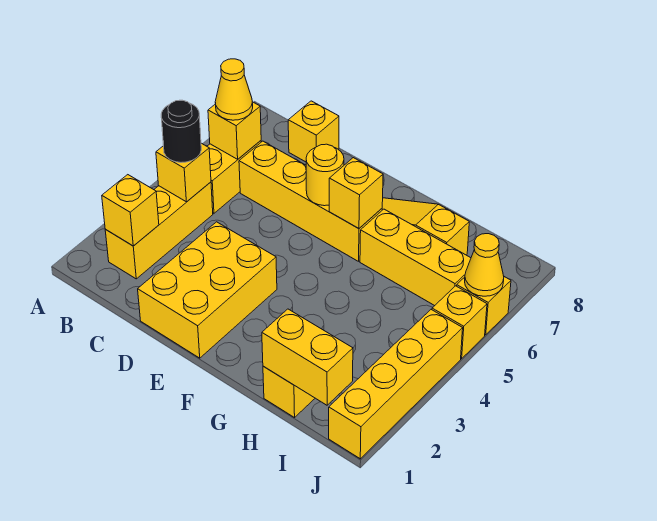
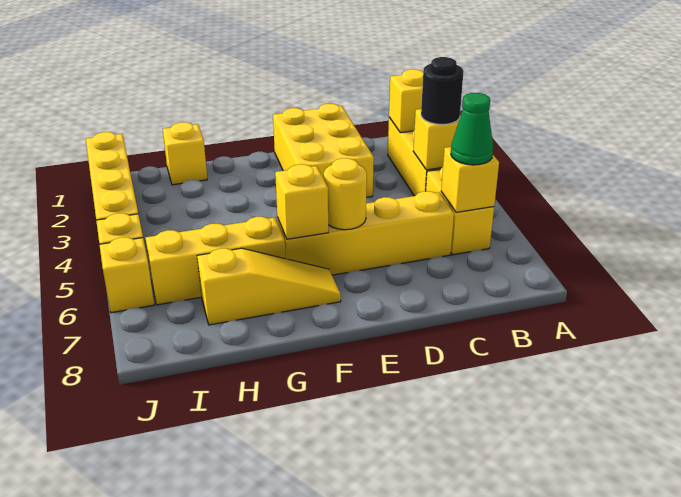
yellow cone B6 level 3 -> green cone B6 level 3
yellow brick C8 level 1 -> none
yellow brick H1:I1 level 2 -> none
yellow cone J6 level 2 -> none

